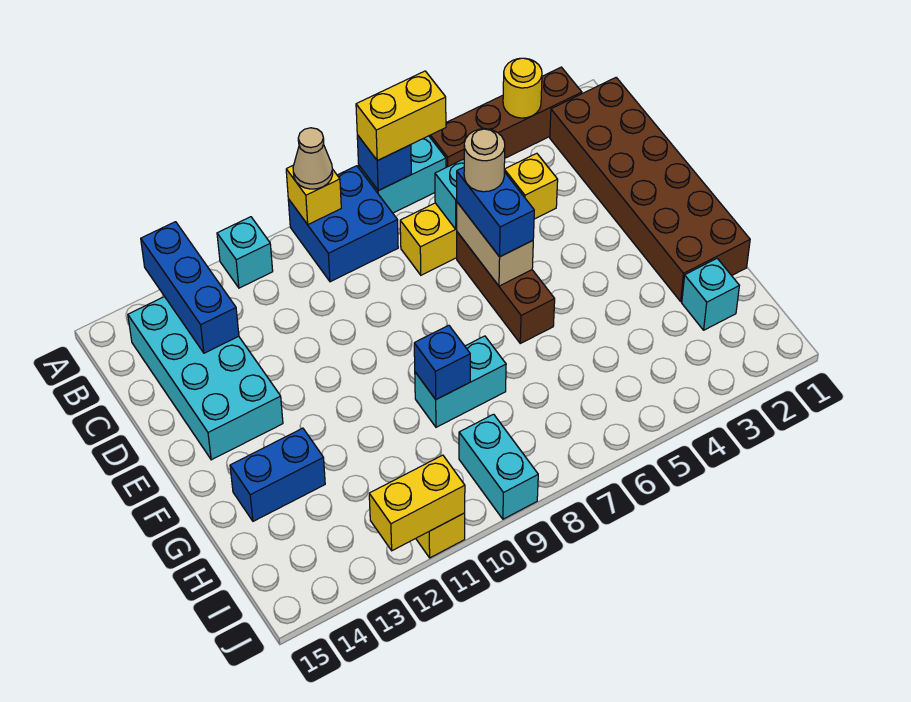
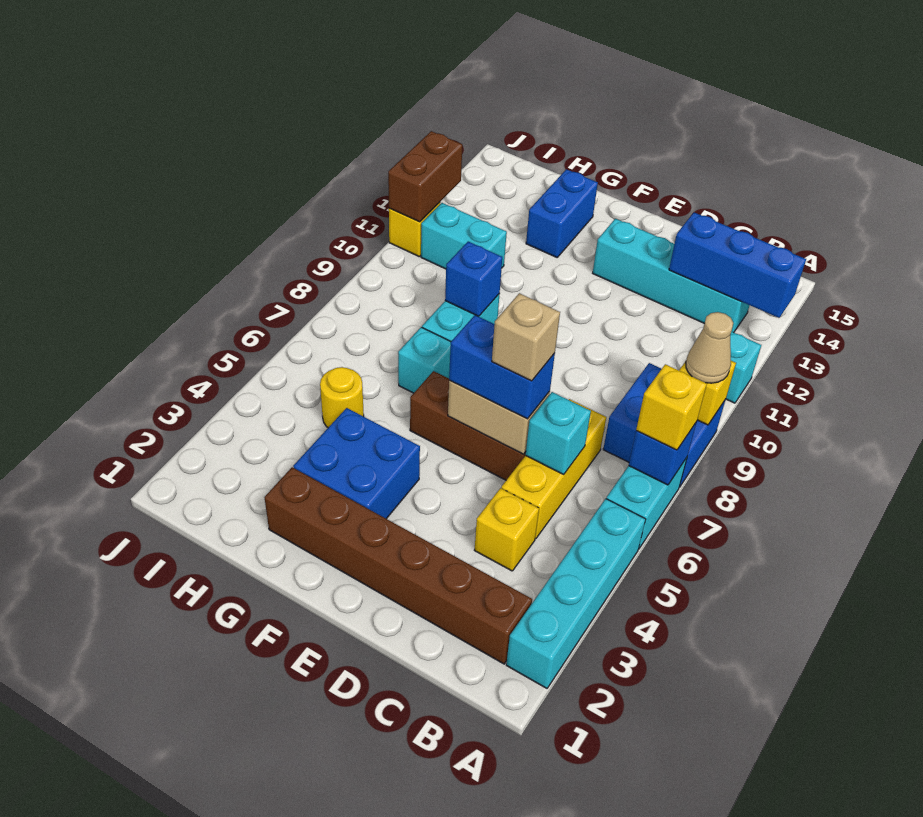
brown brick A2:A5 level 1 -> cyan brick A2:A5 level 1
yellow round brick A3 level 2 -> yellow round brick H5 level 1
yellow brick A6:A7 level 3 -> yellow brick A7 level 3
brown brick B1:G2 level 1 -> brown brick B2:G2 level 1
cyan brick B13:E14 level 1 -> cyan brick B13:E13 level 1
tan round brick D6 level 4 -> tan brick D6 level 4
none -> blue brick F3:G4 level 1
cyan brick H2 level 1 -> cyan brick G7 level 1
cyan brick I9:J9 level 1 -> cyan brick H11:I11 level 1
yellow brick J11:J12 level 2 -> brown brick J11:J12 level 2

